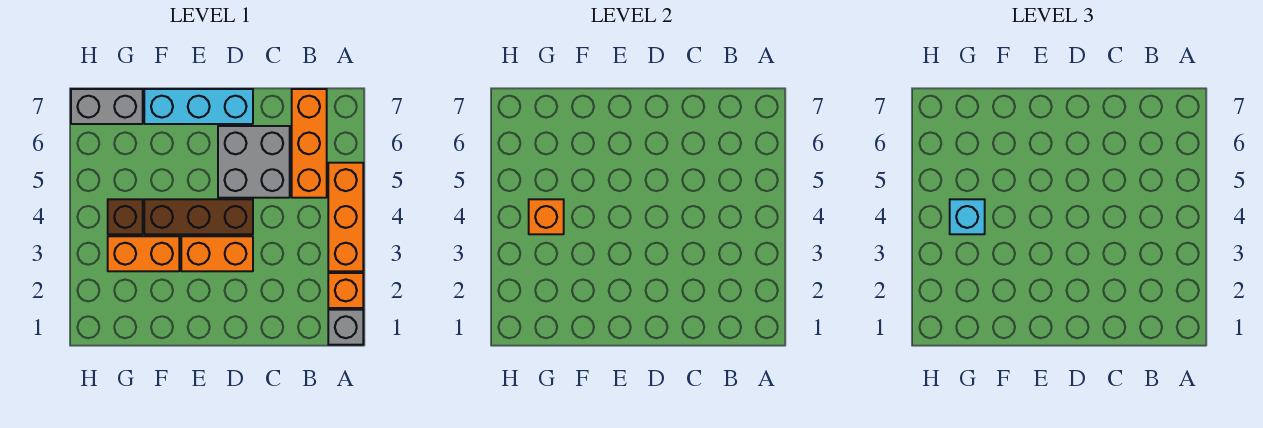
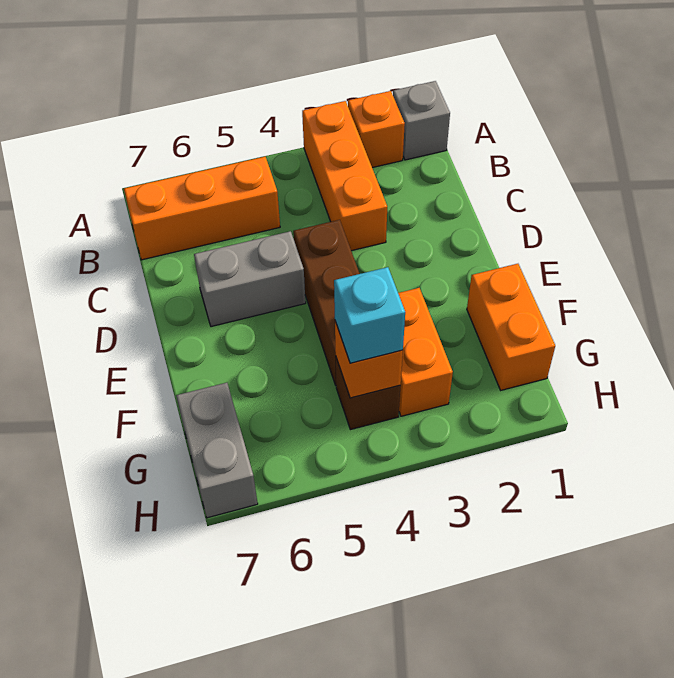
orange brick A3:A5 level 1 -> orange brick A3:C3 level 1
grey brick C5:D6 level 1 -> grey brick D5:D6 level 1
orange brick D3:E3 level 1 -> orange brick F1:G1 level 1
cyan brick D7:F7 level 1 -> none

